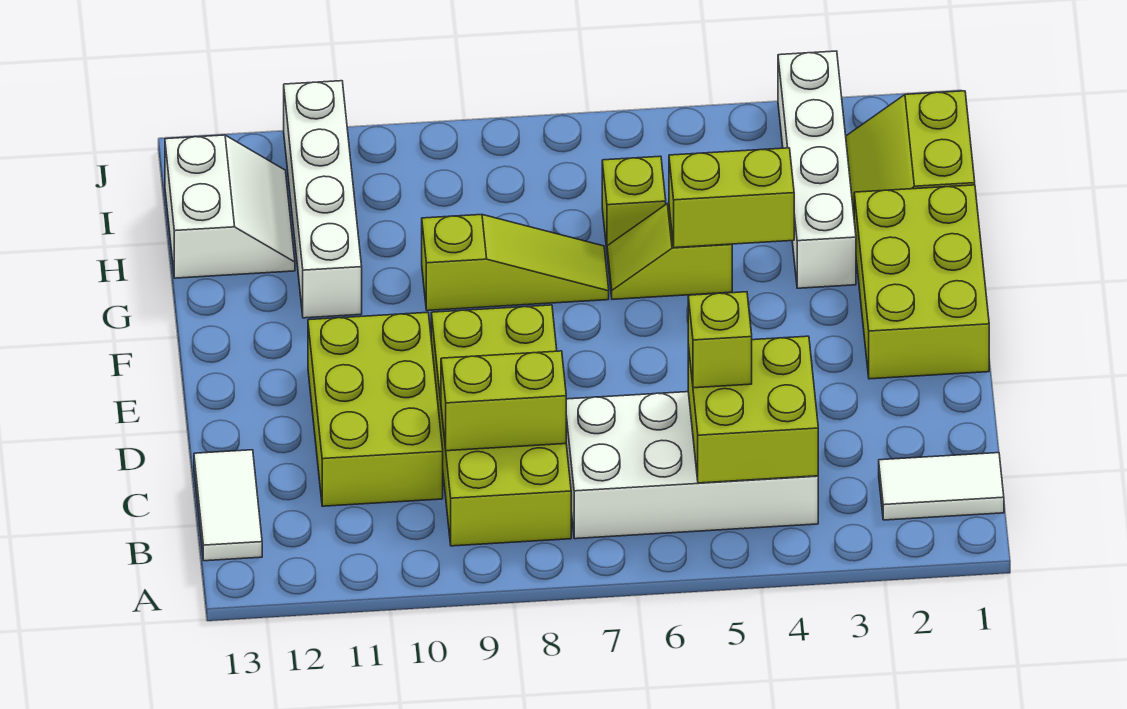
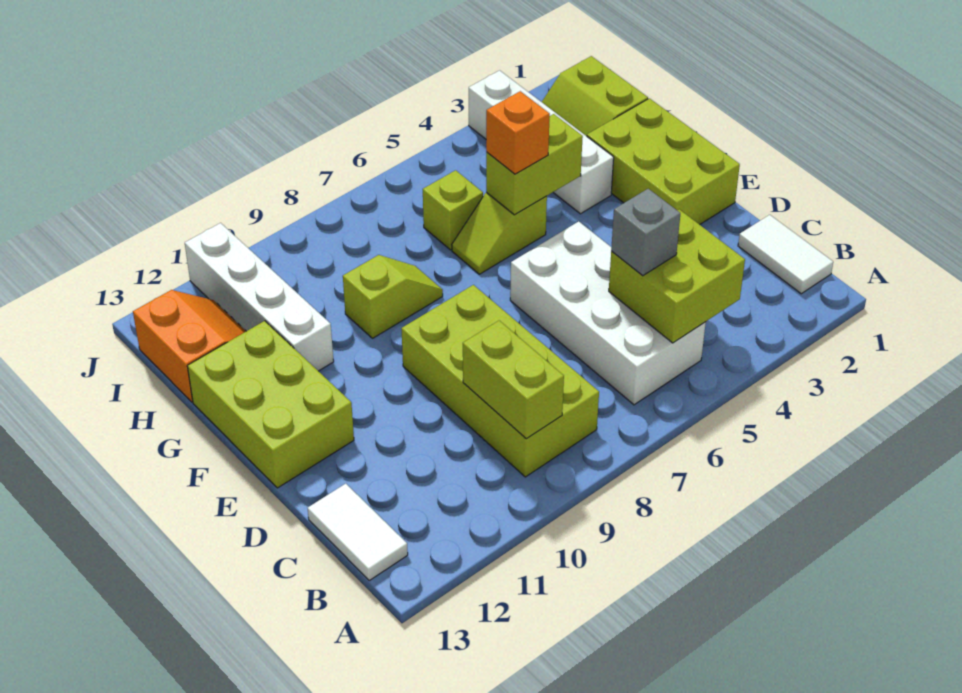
white tile B1:B2 level 1 -> white tile B1:C1 level 1
white brick B4:C7 level 1 -> white brick B5:E6 level 1
lime brick C5 level 3 -> grey brick C5 level 3
lime brick C8:C9 level 2 -> lime brick B9:C9 level 2
lime brick C10:E11 level 1 -> lime brick E12:G13 level 1
none -> orange brick G5 level 3
lime slope G7:G9 level 1 top 9 -> lime slope G8:G9 level 1 top 9
white slope H12:I13 level 1 top 13 -> orange slope H12:I13 level 1 top 13

